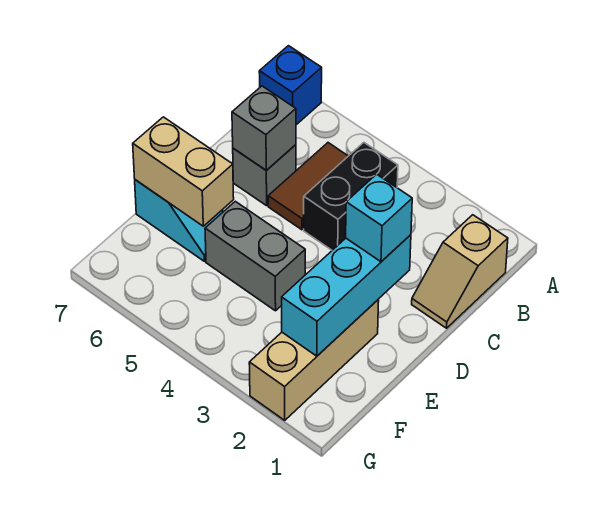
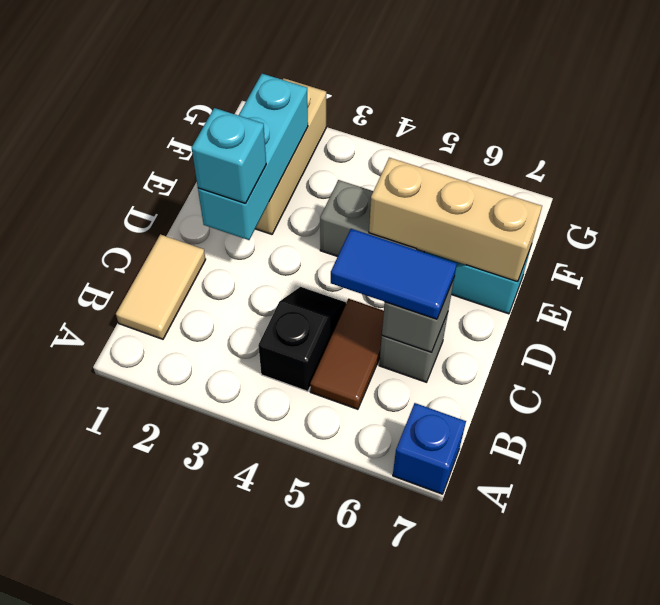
tan slope B1:C1 level 1 top B -> tan tile B1:C1 level 1
black brick B4:C4 level 1 -> black slope B4:C4 level 1 top B
none -> blue tile C5:C6 level 3
tan brick E6:E7 level 2 -> tan brick E5:E7 level 2

